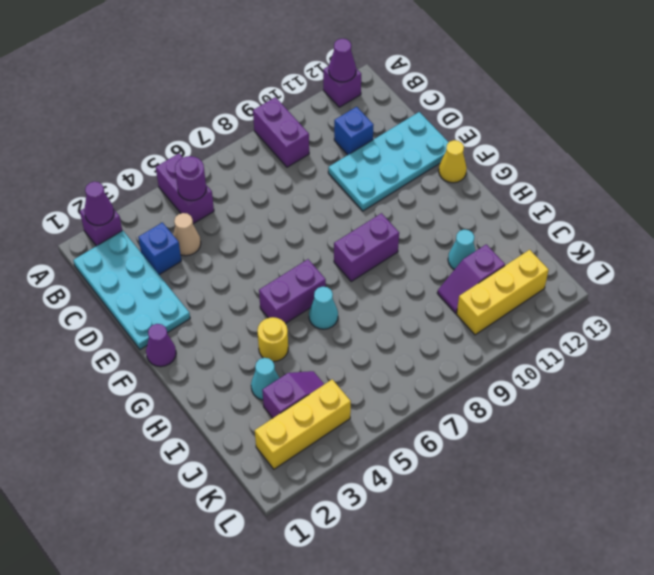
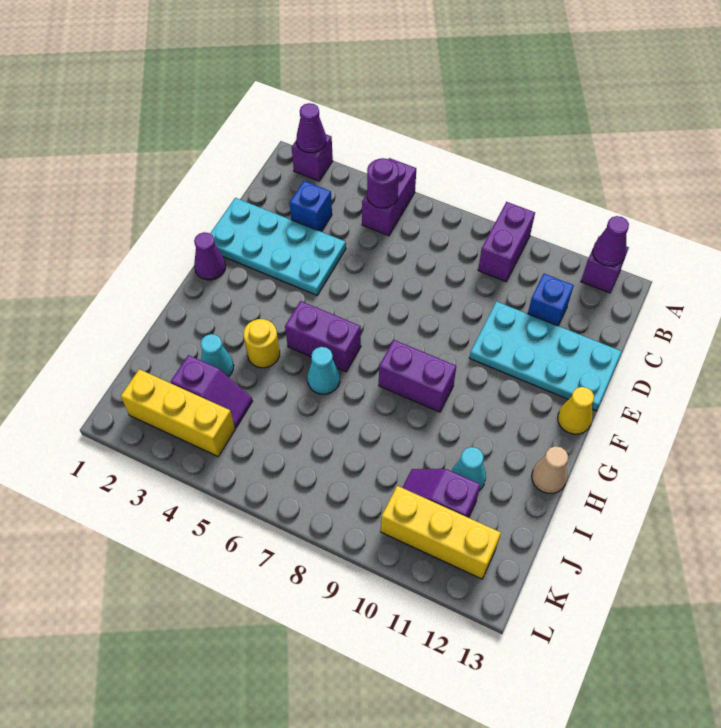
cyan plate B1:E2 level 1 -> cyan plate D1:E4 level 1
tan cone C4 level 1 -> tan cone H13 level 1

